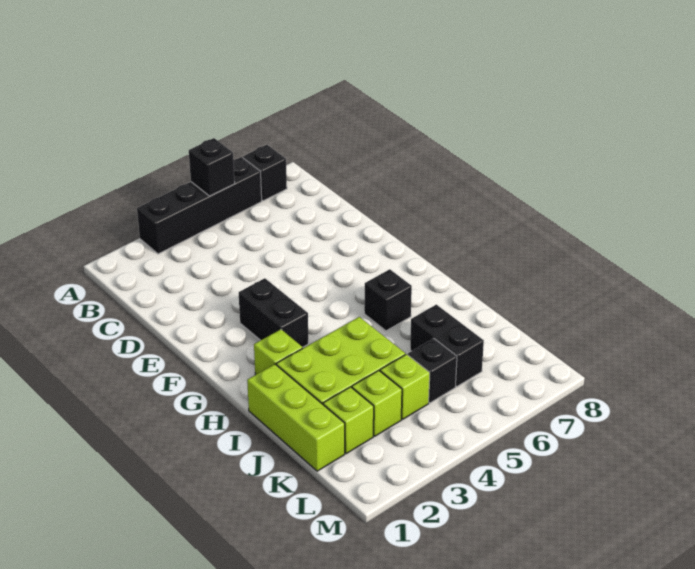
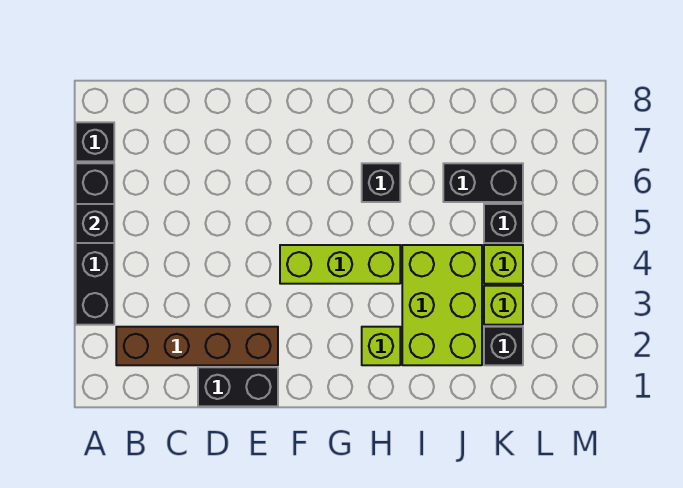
none -> brown brick B2:E2 level 1
black brick F3:G3 level 1 -> black brick D1:E1 level 1
lime brick I1:K1 level 1 -> lime brick F4:H4 level 1
lime brick K2 level 1 -> black brick K2 level 1

